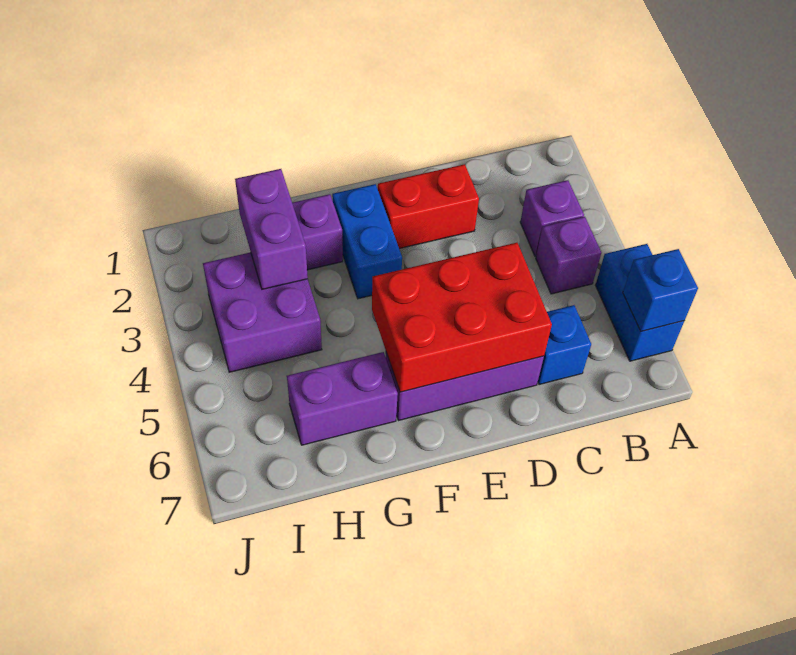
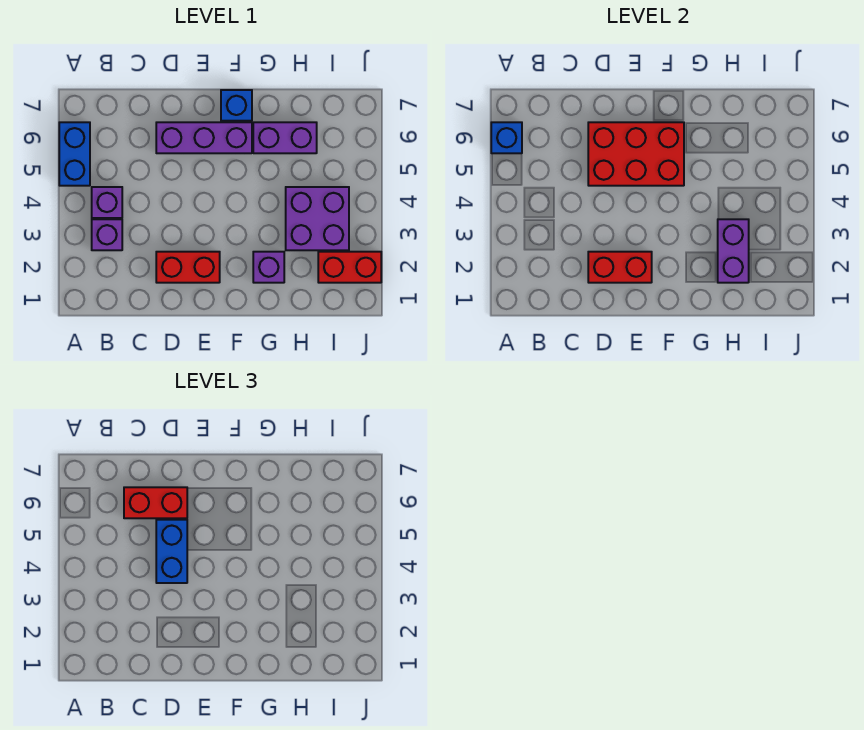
blue brick C6 level 1 -> blue brick F7 level 1
none -> red brick C6:D6 level 3
none -> red brick D2:E2 level 2
blue brick F2:F3 level 1 -> blue brick D4:D5 level 3
none -> red brick I2:J2 level 1

